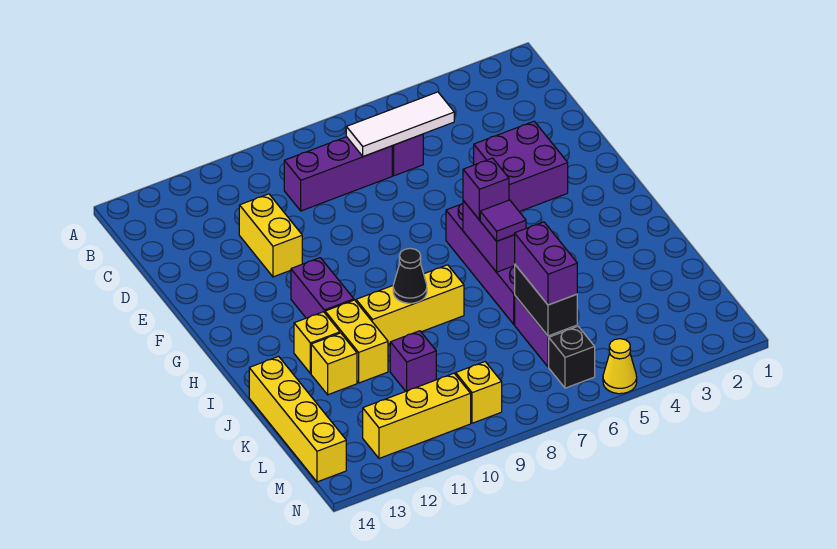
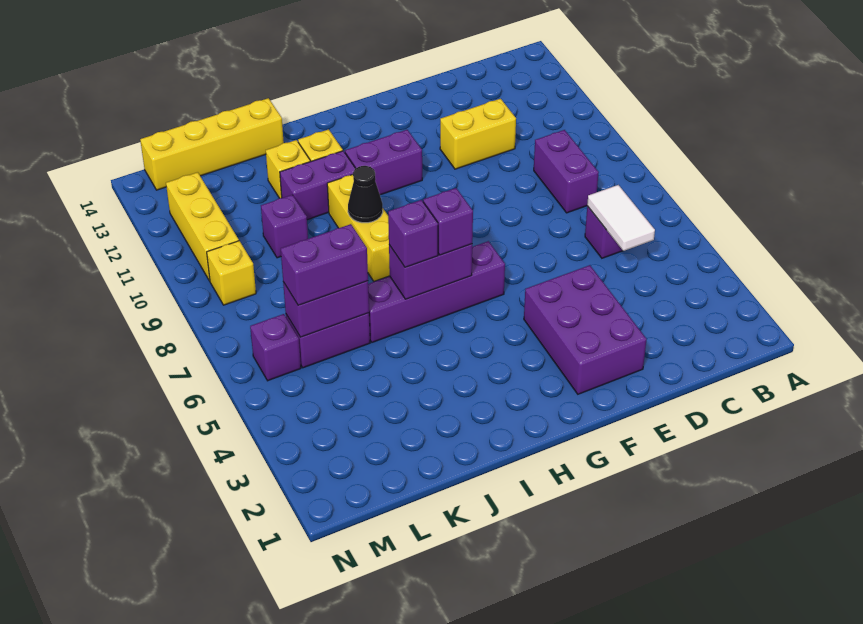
white tile C5:C7 level 2 -> white tile C5:C6 level 2
purple brick C7:C9 level 1 -> purple brick C8:C9 level 1
purple brick E3:F4 level 1 -> purple brick E2:F4 level 1
purple tile I6 level 3 -> purple brick I6 level 3
yellow brick I11:J11 level 1 -> purple brick I11:J11 level 1
black brick K6:L6 level 2 -> purple brick K6:L6 level 2
black brick M6 level 1 -> purple brick M6 level 1
yellow cone N5 level 1 -> none

